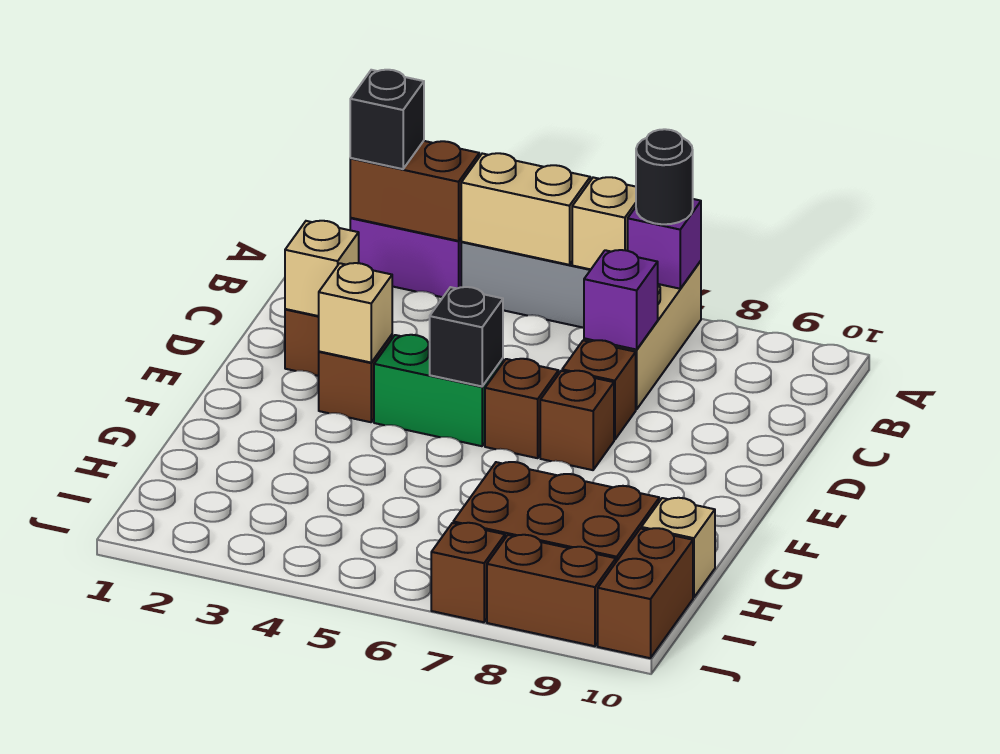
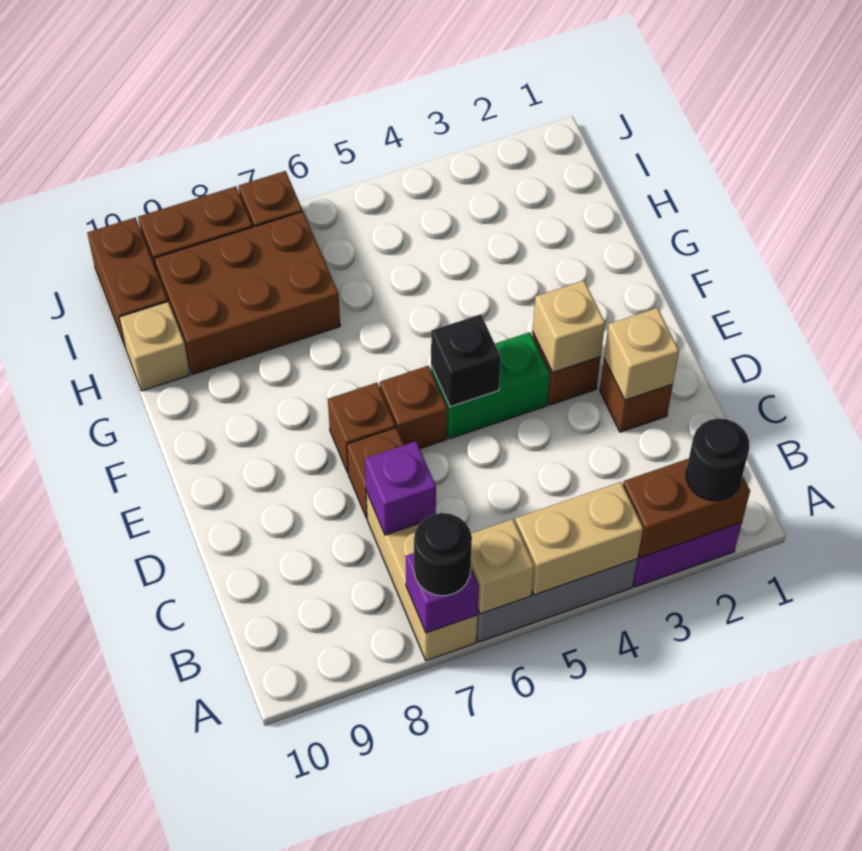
black brick A2 level 3 -> black round brick A2 level 3

